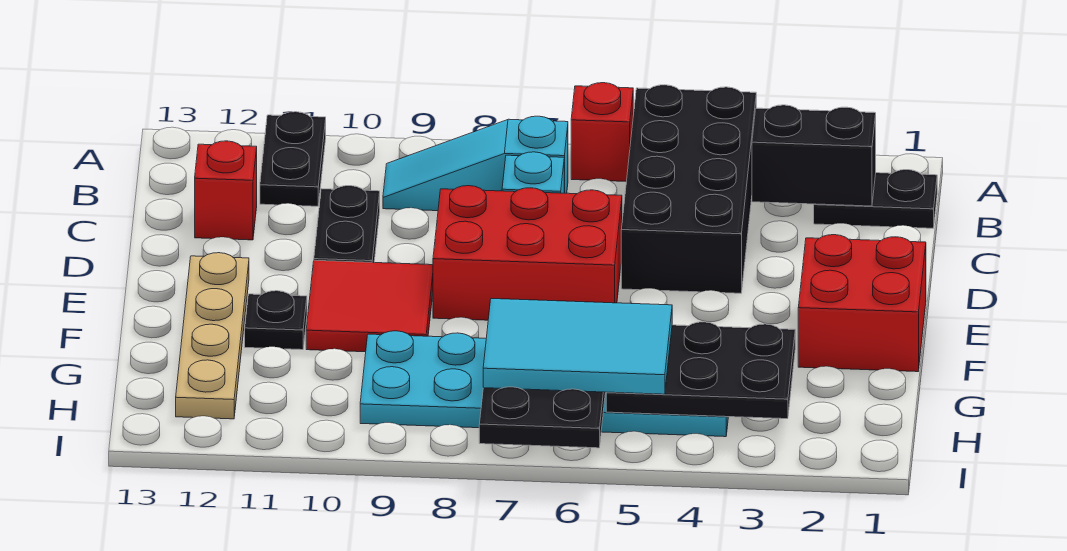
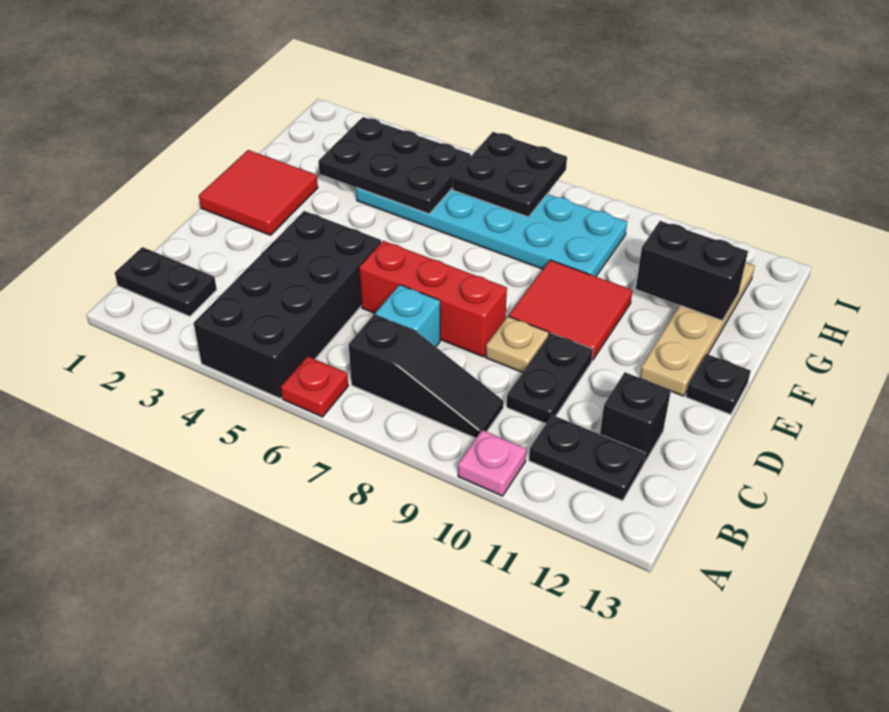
red brick A6 level 1 -> red plate A6 level 1
none -> pink plate A10 level 1
black plate A11:B11 level 1 -> black plate B11:B12 level 1
black brick B2:B3 level 2 -> black brick G11:G12 level 2
cyan slope B7:B9 level 1 top 7 -> black slope B7:B9 level 1 top 7
red brick C12 level 1 -> black brick C12 level 1
red brick D6:E8 level 1 -> red brick D6:D8 level 1
none -> tan plate D9 level 1
red brick E1:F2 level 1 -> red tile E1:F2 level 1
black plate F11 level 1 -> black plate E13 level 1
cyan tile G5:H7 level 3 -> none

